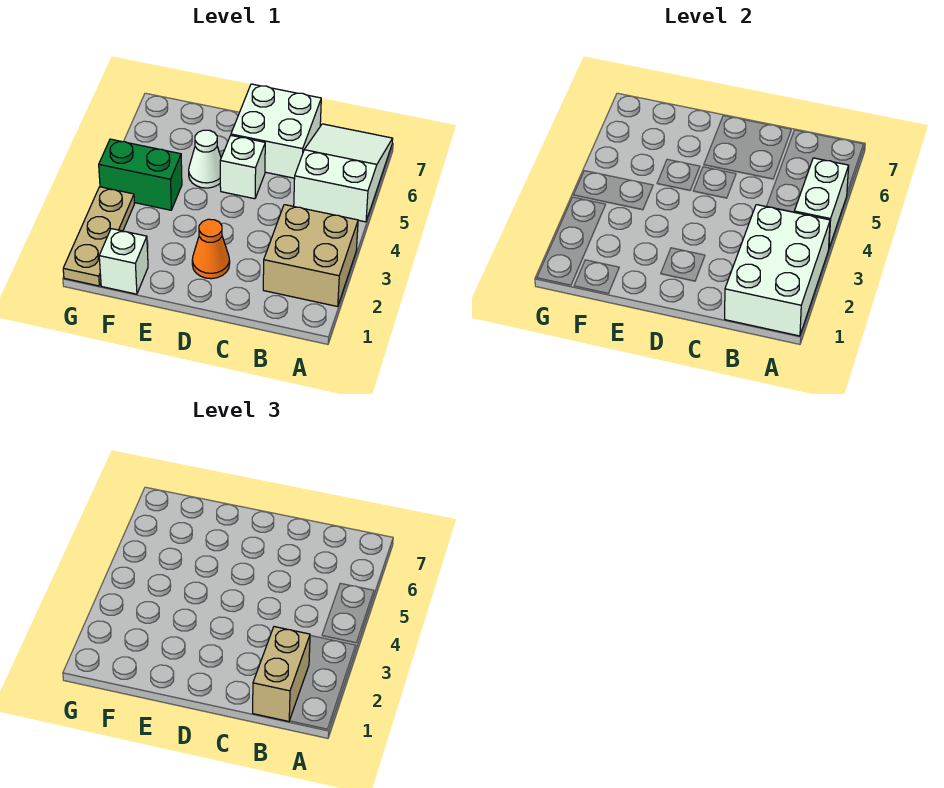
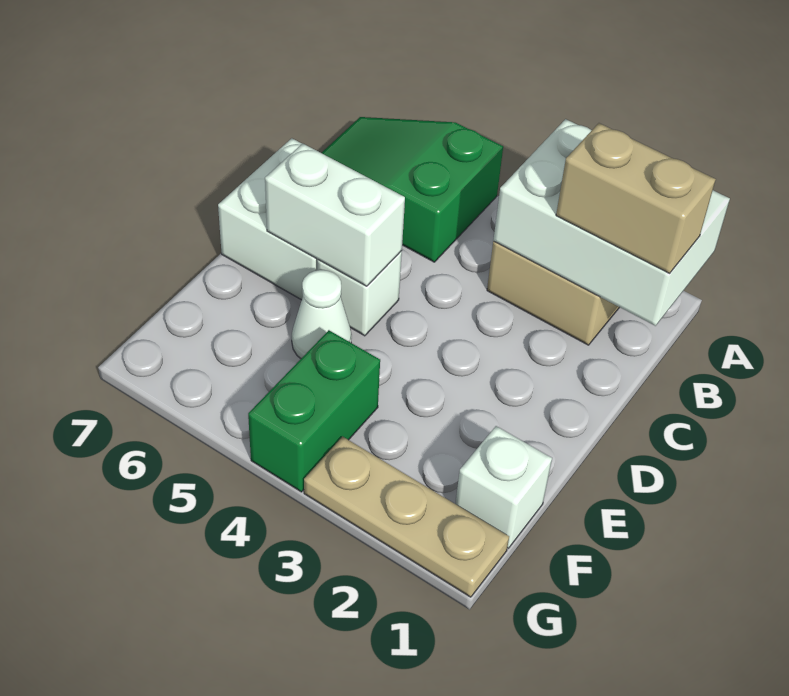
white brick A4:A5 level 2 -> white brick D5:D6 level 2
white slope A5:B7 level 1 top 5 -> green slope A5:B7 level 1 top 5
orange cone D2 level 1 -> none

